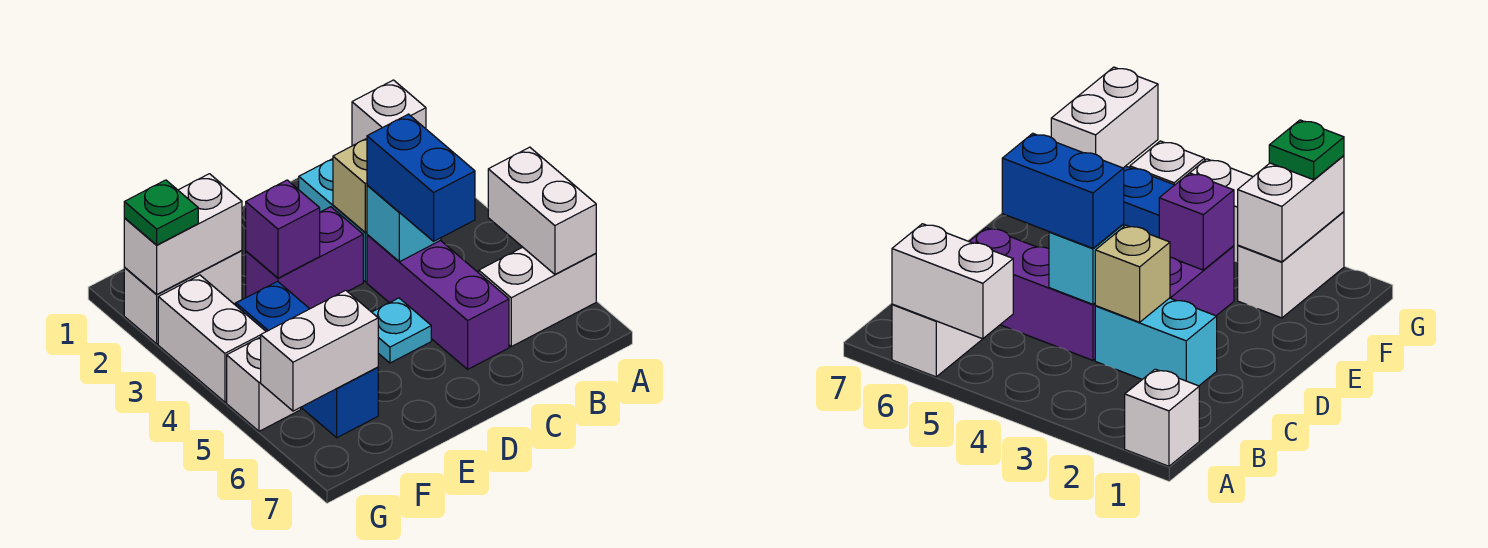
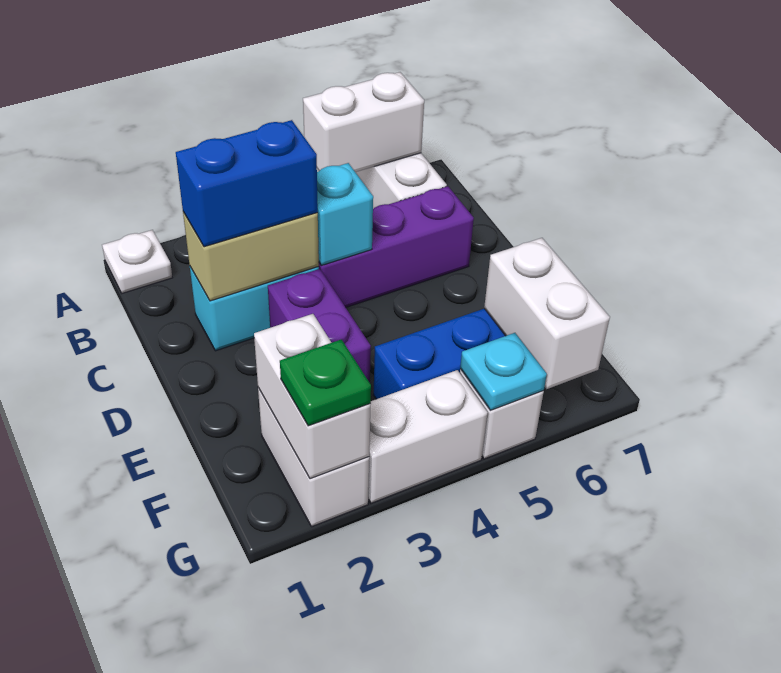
white brick A1 level 1 -> white plate A1 level 1
tan brick C3 level 2 -> tan brick C2:C3 level 2
blue brick C4:C5 level 3 -> blue brick C2:C3 level 3
cyan plate D5 level 1 -> cyan plate G5 level 2
purple brick E3 level 2 -> none

